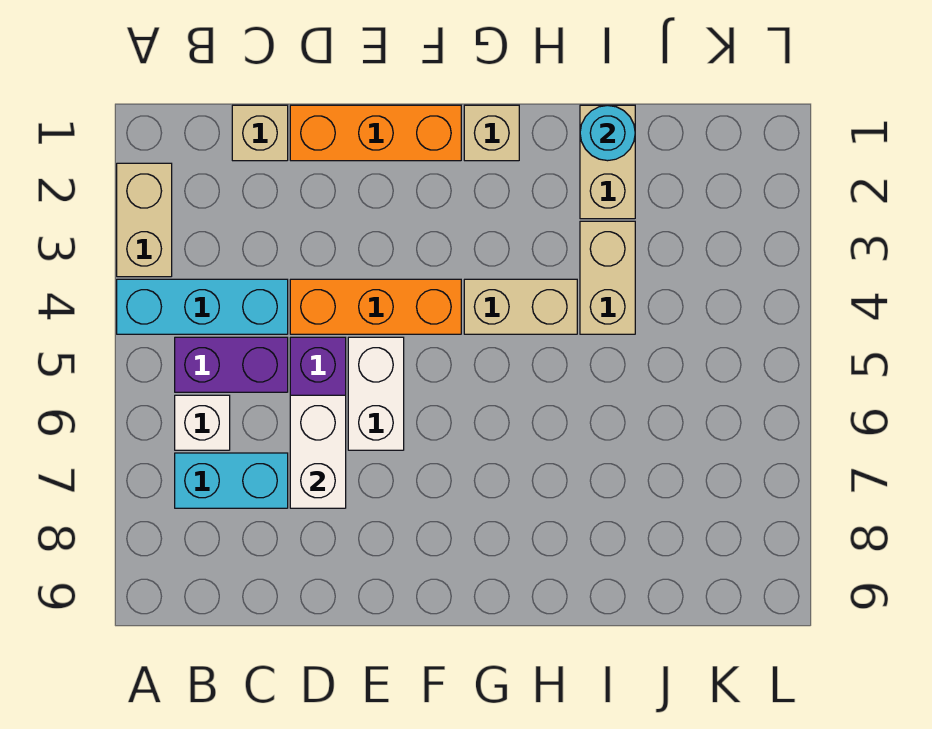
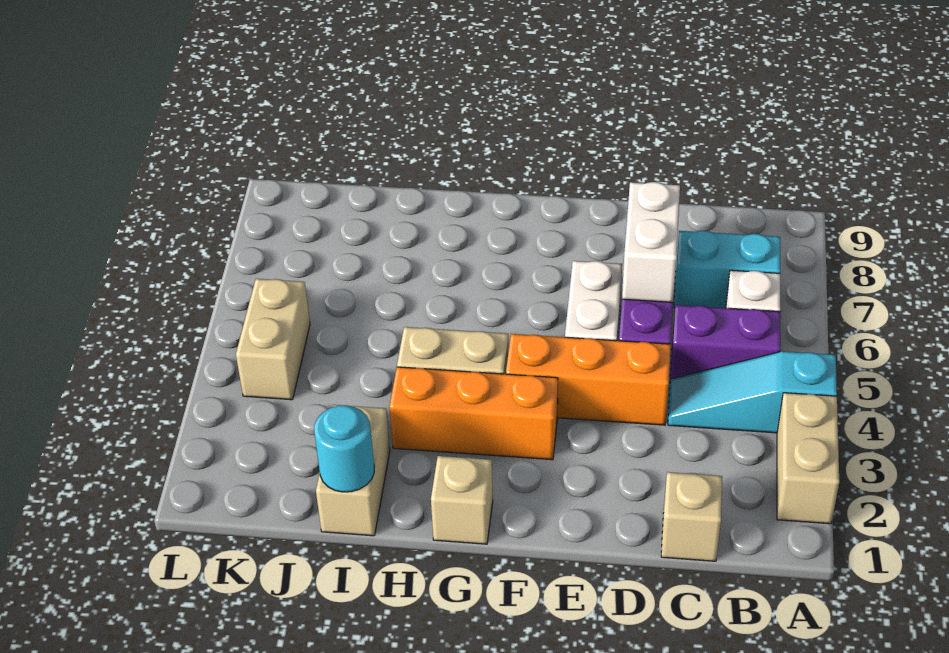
cyan brick A4:C4 level 1 -> cyan slope A4:C4 level 1 top A
orange brick D1:F1 level 1 -> orange brick F3:H3 level 1
tan brick I3:I4 level 1 -> tan brick K4:K5 level 1

